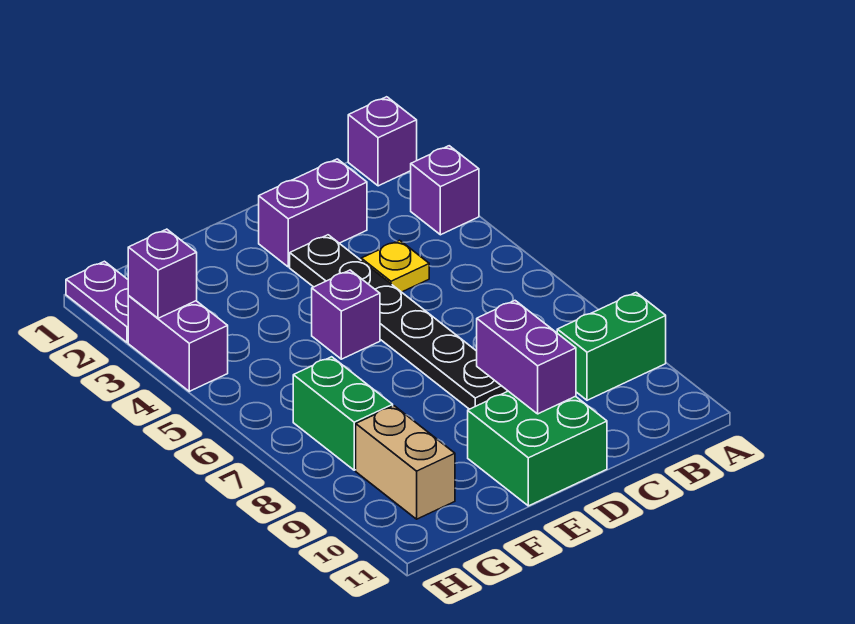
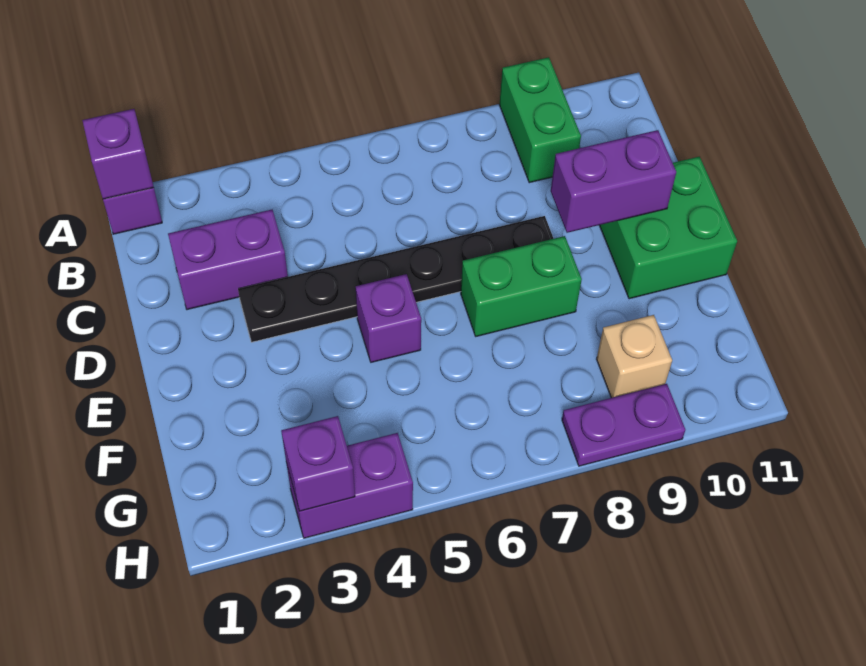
purple brick A3 level 1 -> purple brick A1 level 2
purple brick C2:D2 level 1 -> purple brick C2:C3 level 1
yellow plate C4 level 1 -> none
green brick G7:G8 level 1 -> green brick E7:E8 level 1
tan brick G9:G10 level 1 -> tan brick G9 level 1
purple plate H1:H2 level 1 -> purple plate H8:H9 level 1

